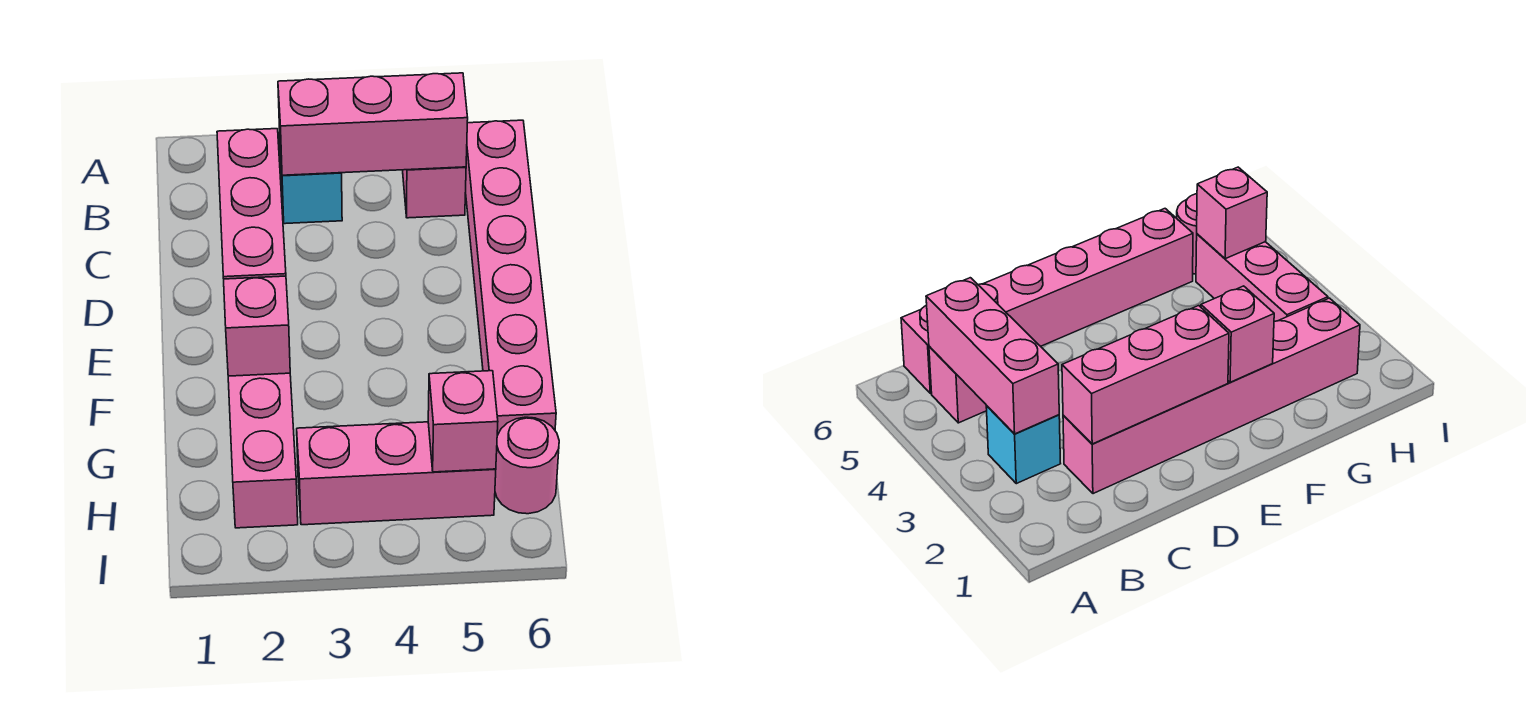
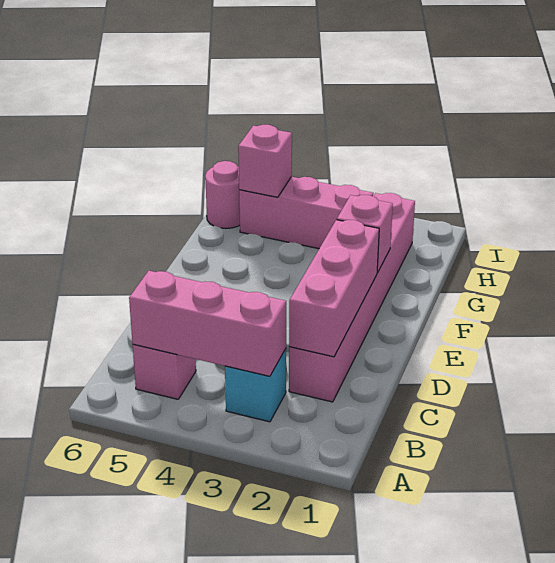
pink brick B6:G6 level 1 -> none

